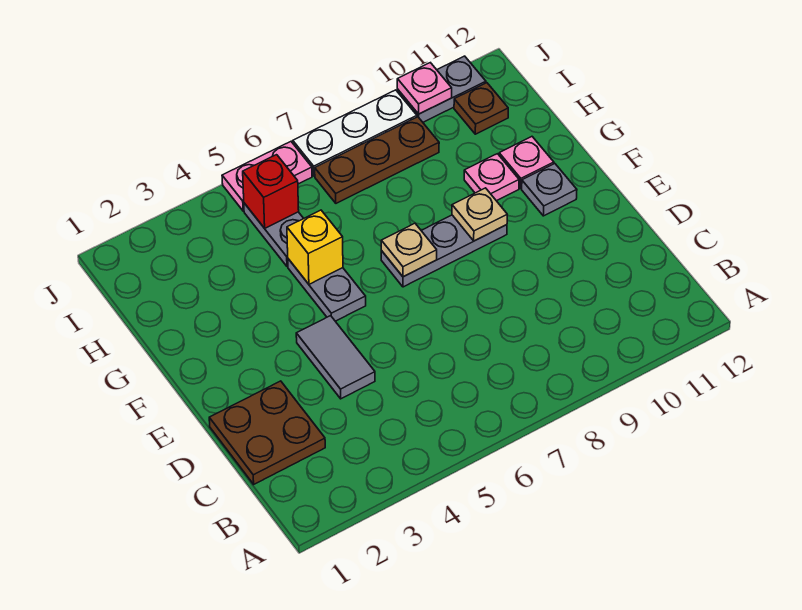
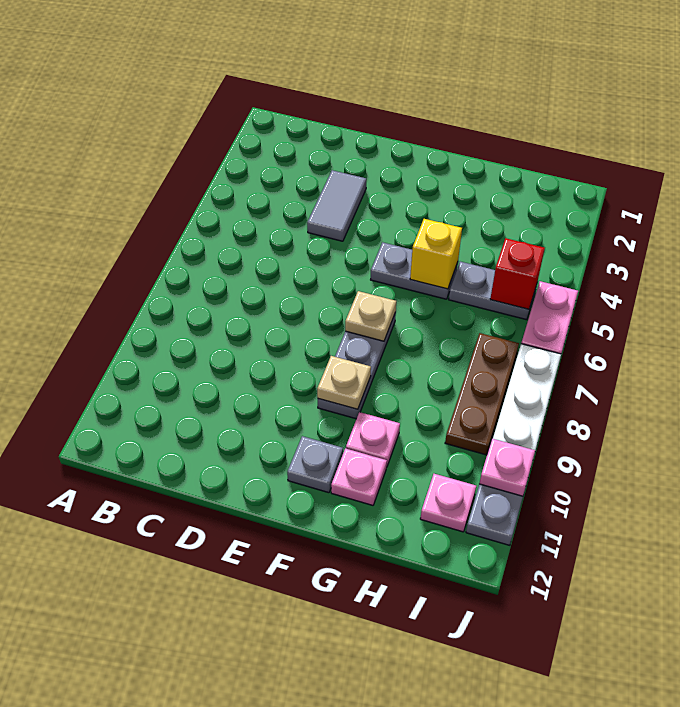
brown plate C1:D2 level 1 -> none
grey tile D4:E4 level 1 -> grey tile D3:D4 level 1
brown plate I11 level 1 -> pink plate I11 level 1

